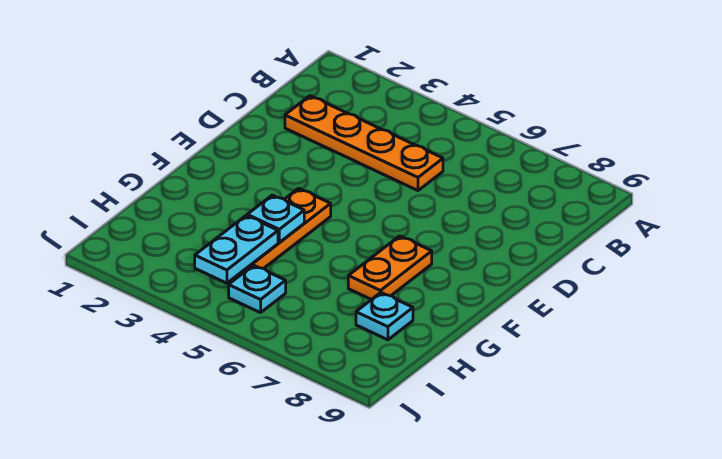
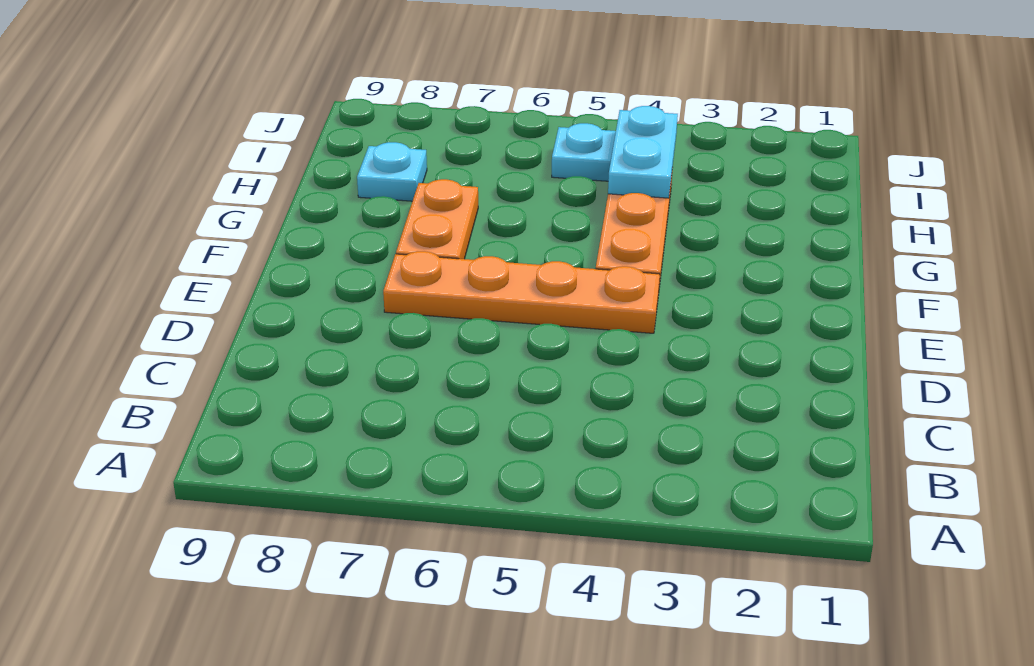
orange plate C2:C5 level 1 -> orange plate E4:E7 level 1
cyan plate G4 level 2 -> none

